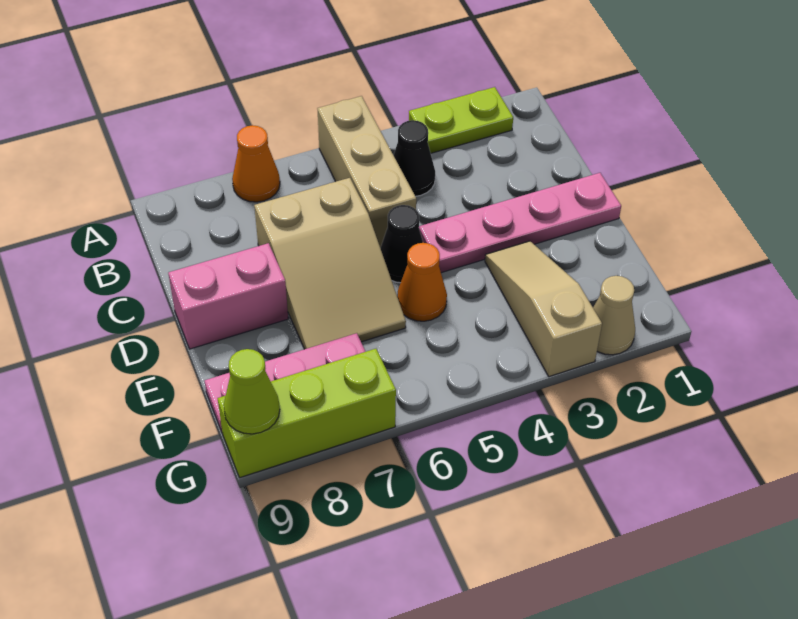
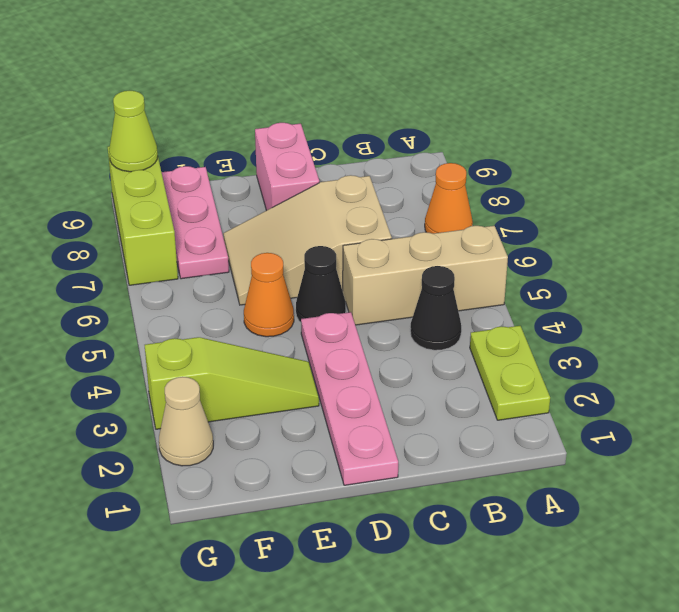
tan slope E3:G3 level 1 top G -> lime slope E3:G3 level 1 top G

